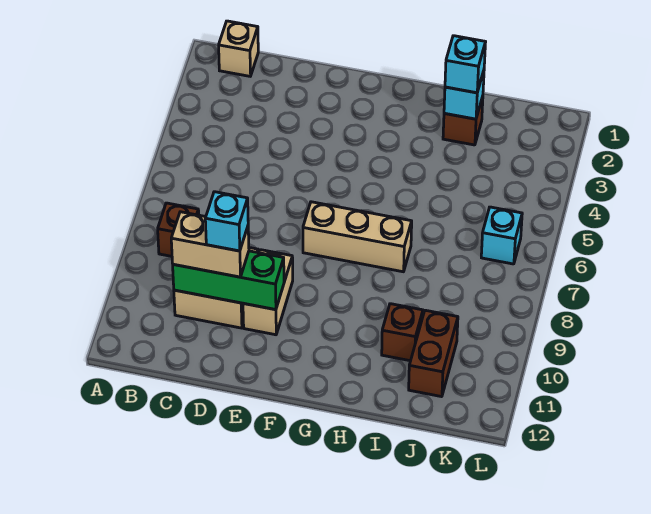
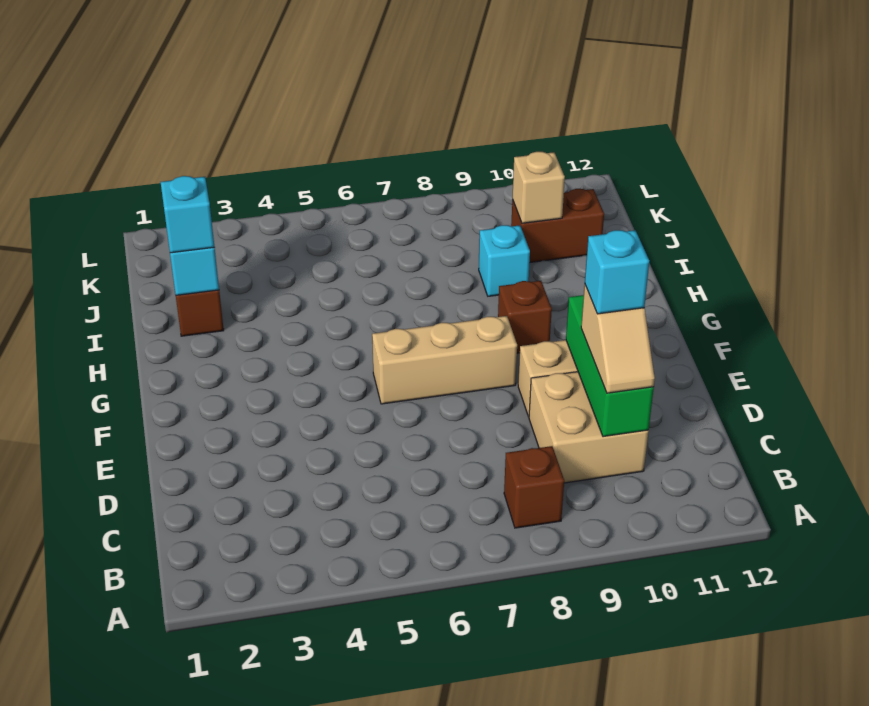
tan brick B1 level 1 -> tan brick J10 level 2
tan brick C10:D10 level 3 -> tan slope C10:D10 level 3 top D
tan brick F7:H7 level 1 -> tan brick F6:F8 level 1
brown brick I10 level 1 -> brown brick G9 level 1
cyan brick K6 level 1 -> cyan brick I9 level 1

